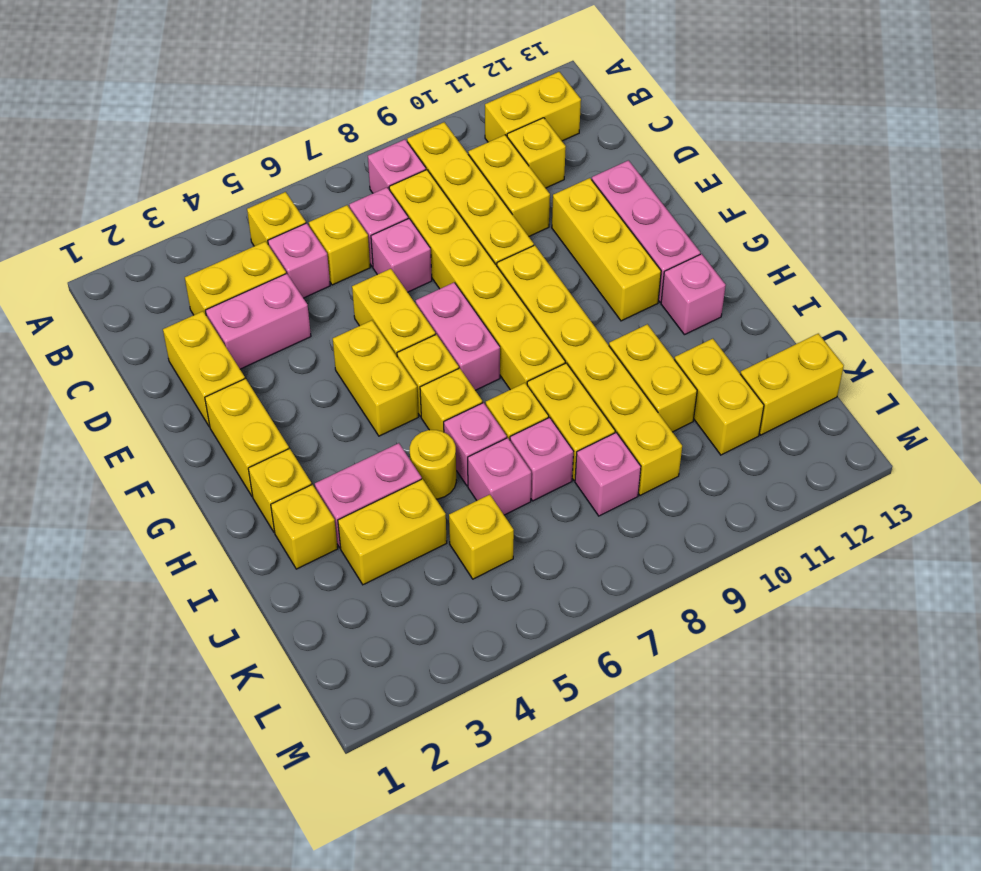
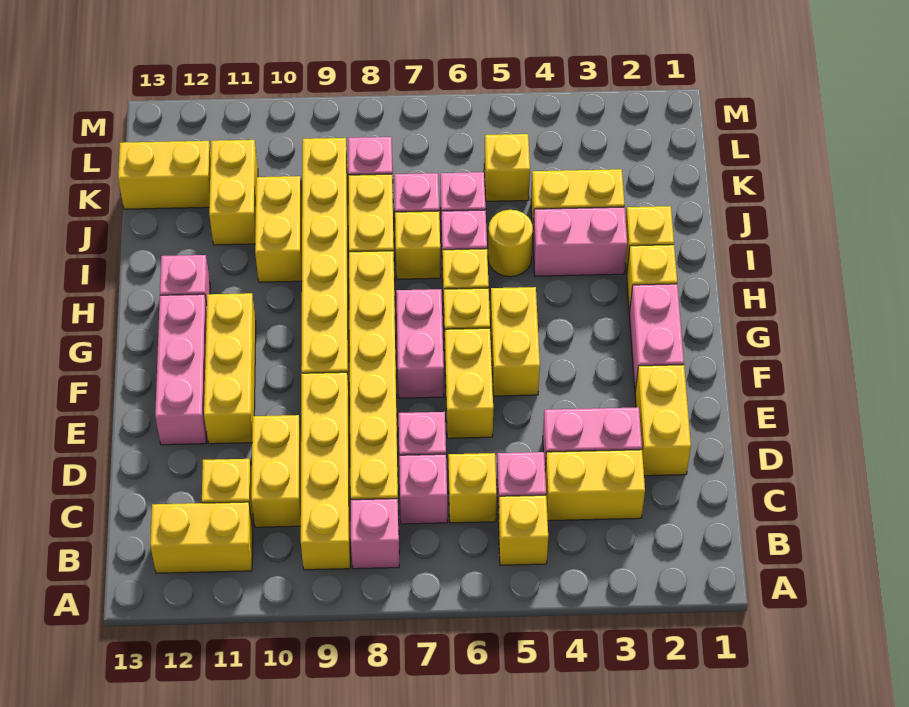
yellow brick F2:G2 level 1 -> pink brick F2:G2 level 1

